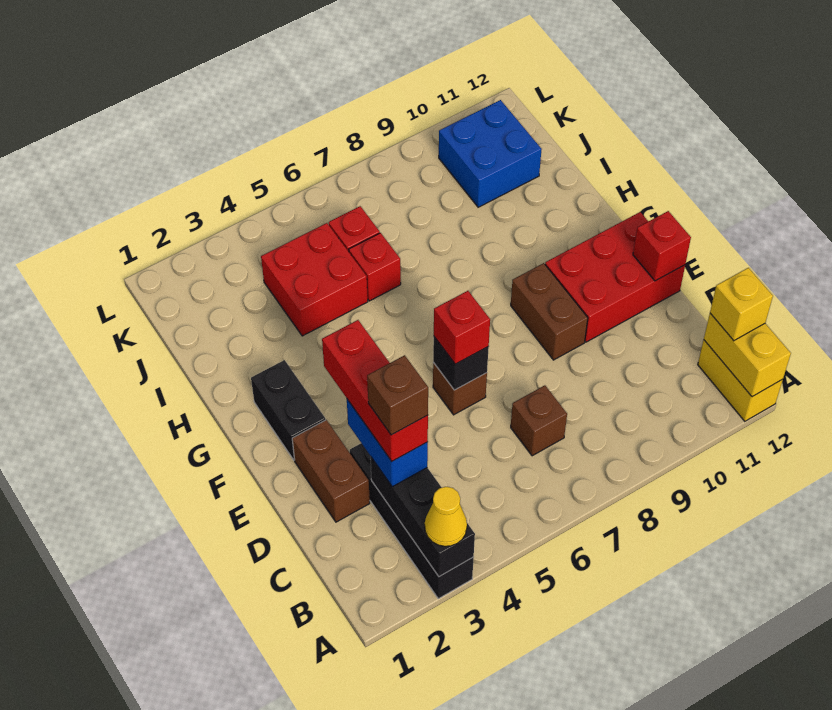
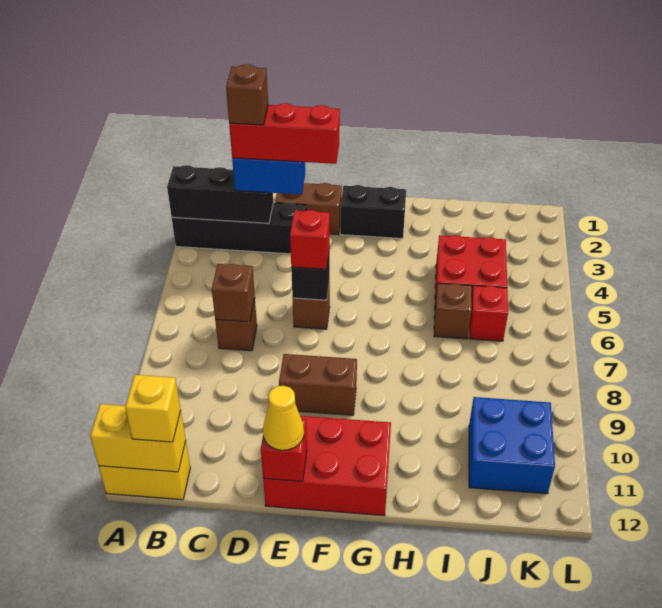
yellow cone A3 level 3 -> yellow cone E12 level 3
none -> brown brick C7 level 2
red brick E10:F12 level 1 -> red brick E11:G12 level 1
red brick I6 level 1 -> brown brick I6 level 1

